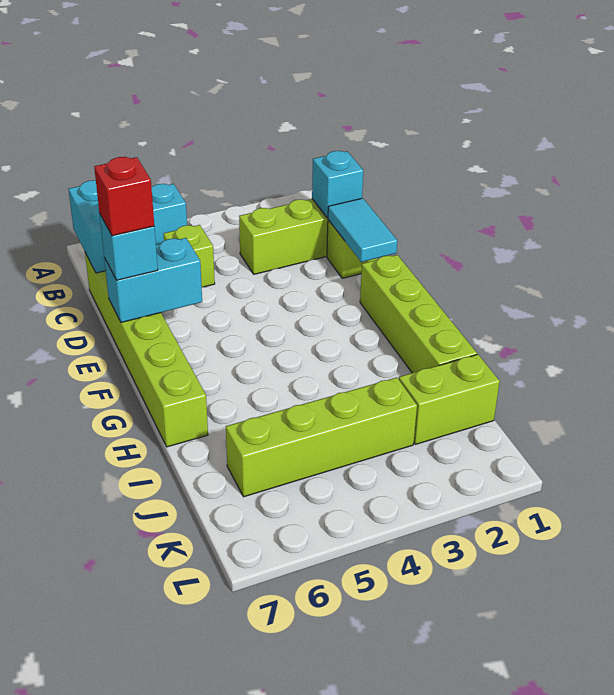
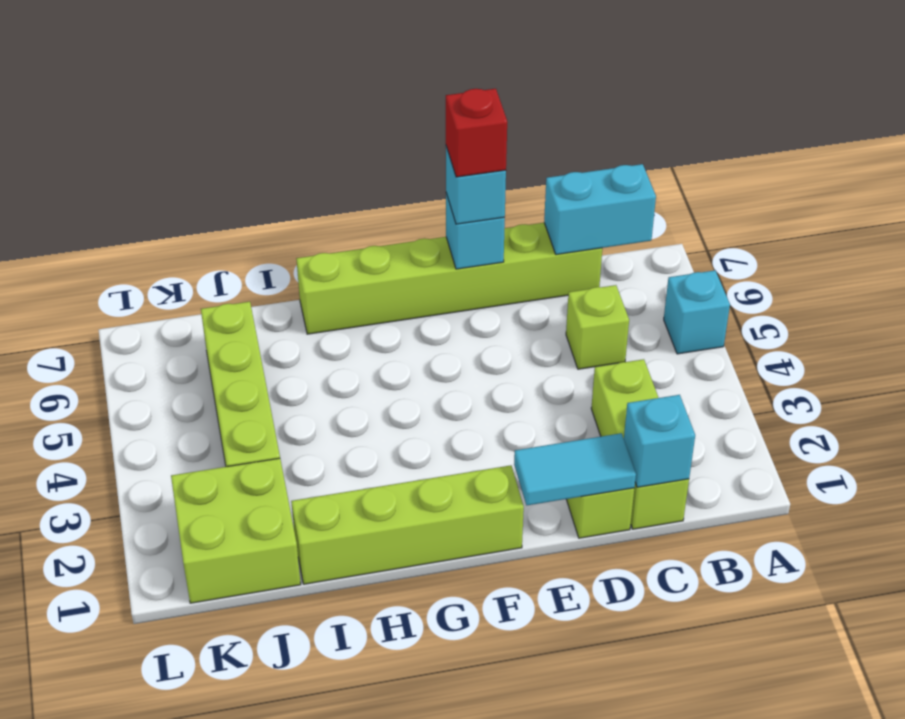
cyan brick E6:E7 level 2 -> cyan brick E7 level 2
lime brick J1:J2 level 1 -> lime brick J1:K2 level 1

